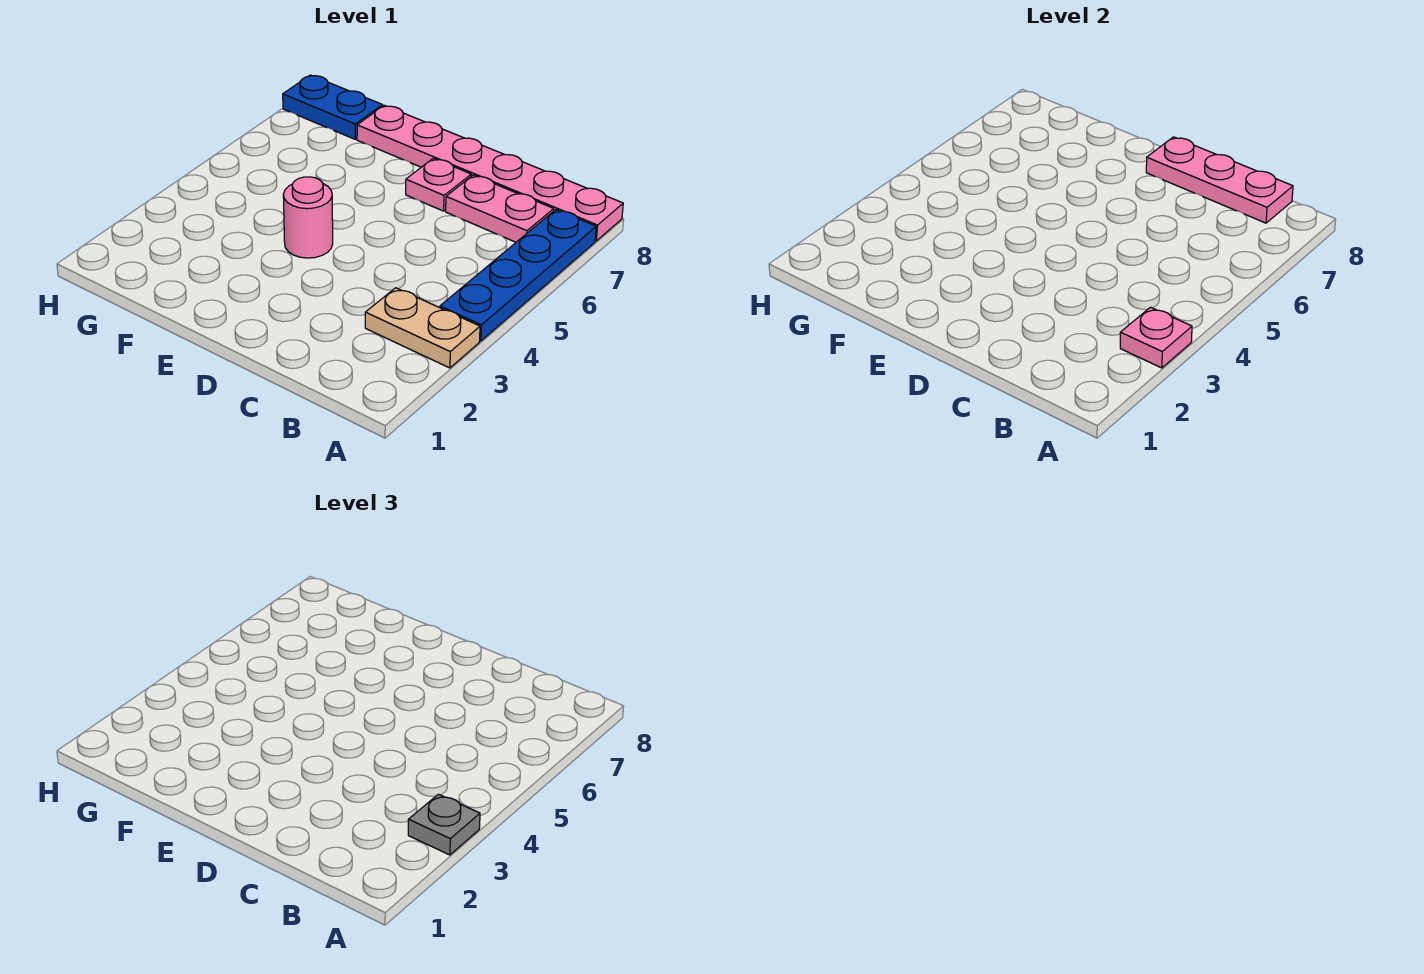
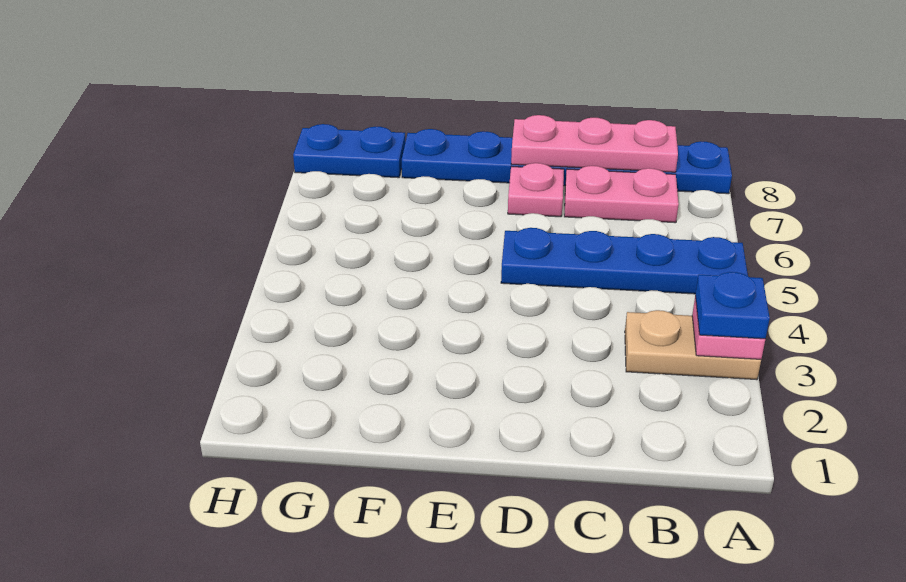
grey plate A3 level 3 -> blue plate A3 level 3
blue plate A4:A7 level 1 -> blue plate A5:D5 level 1
pink plate A8:F8 level 1 -> blue plate A8:F8 level 1
pink round brick E4 level 1 -> none

